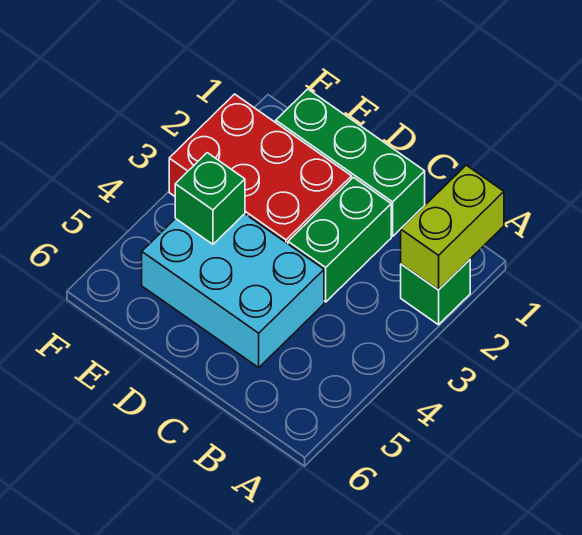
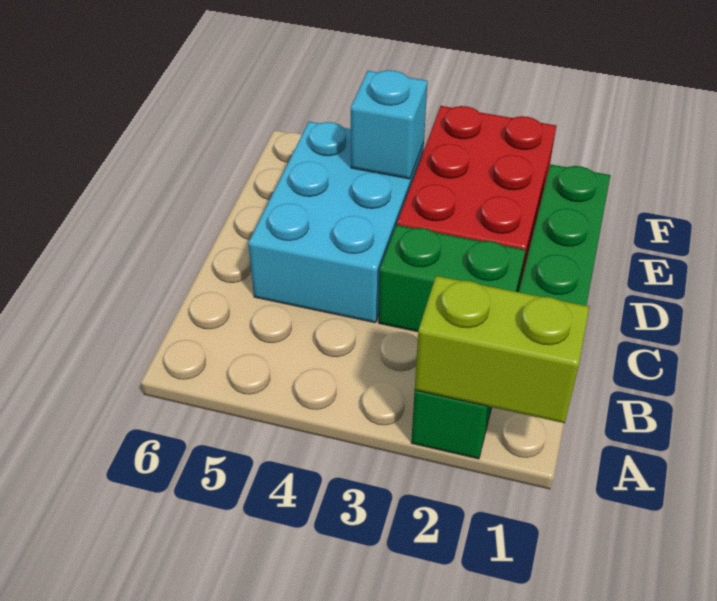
green brick E4 level 2 -> cyan brick E4 level 2

